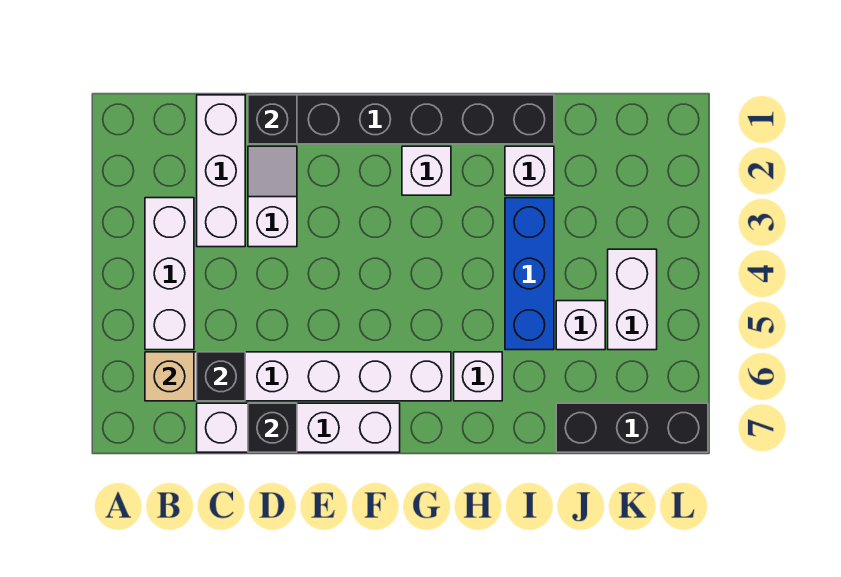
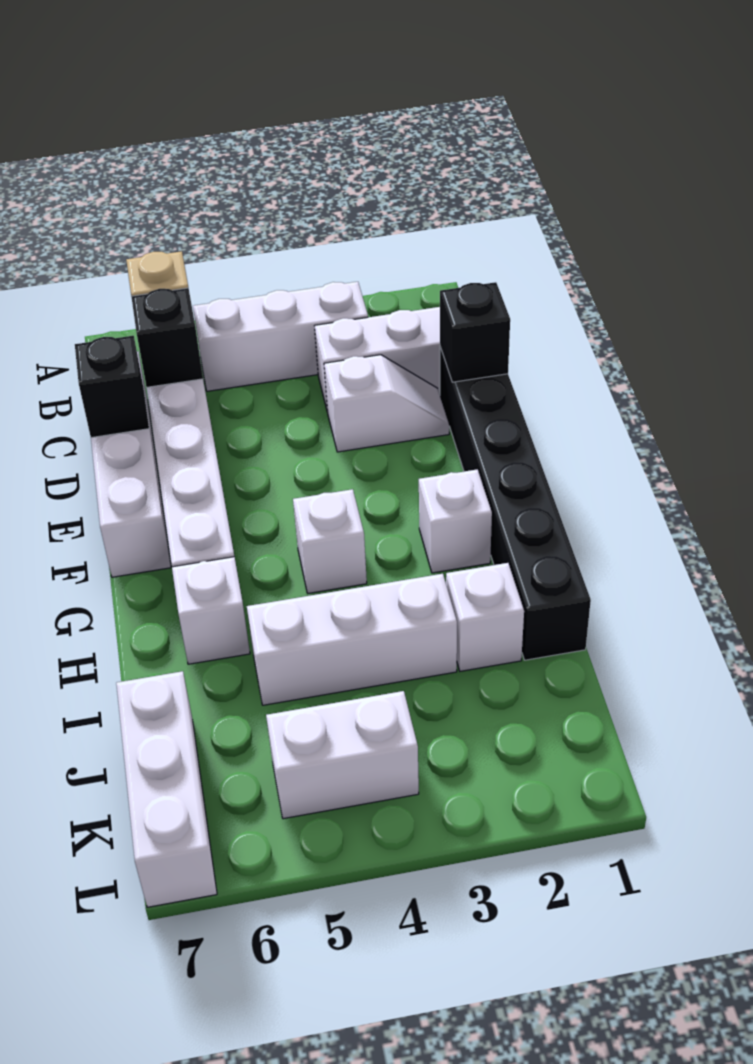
blue brick I3:I5 level 1 -> white brick I3:I5 level 1
white brick J5 level 1 -> white brick G4 level 1
black brick J7:L7 level 1 -> white brick J7:L7 level 1

